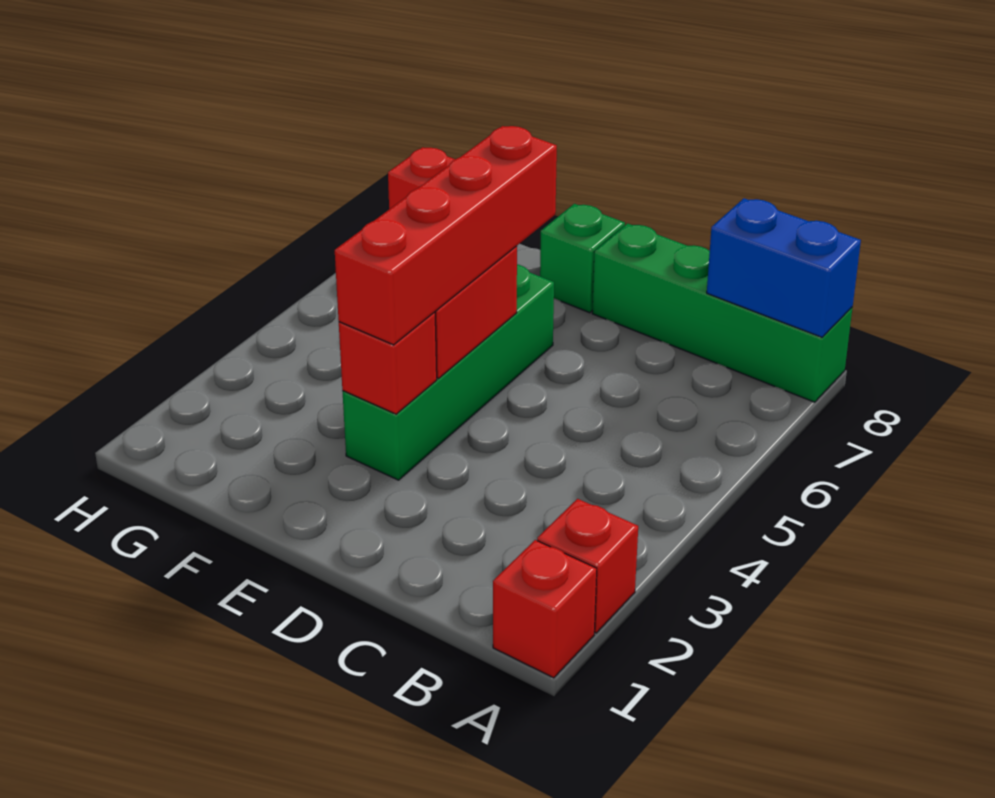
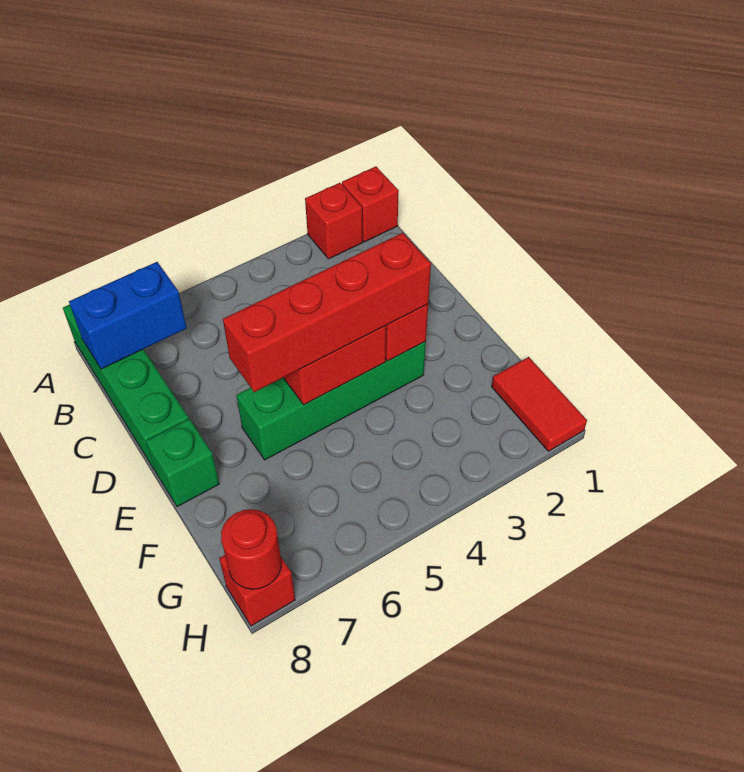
blue brick A8:B8 level 2 -> blue brick B7:B8 level 2
none -> red tile G1:H1 level 1
none -> red round brick H8 level 2

